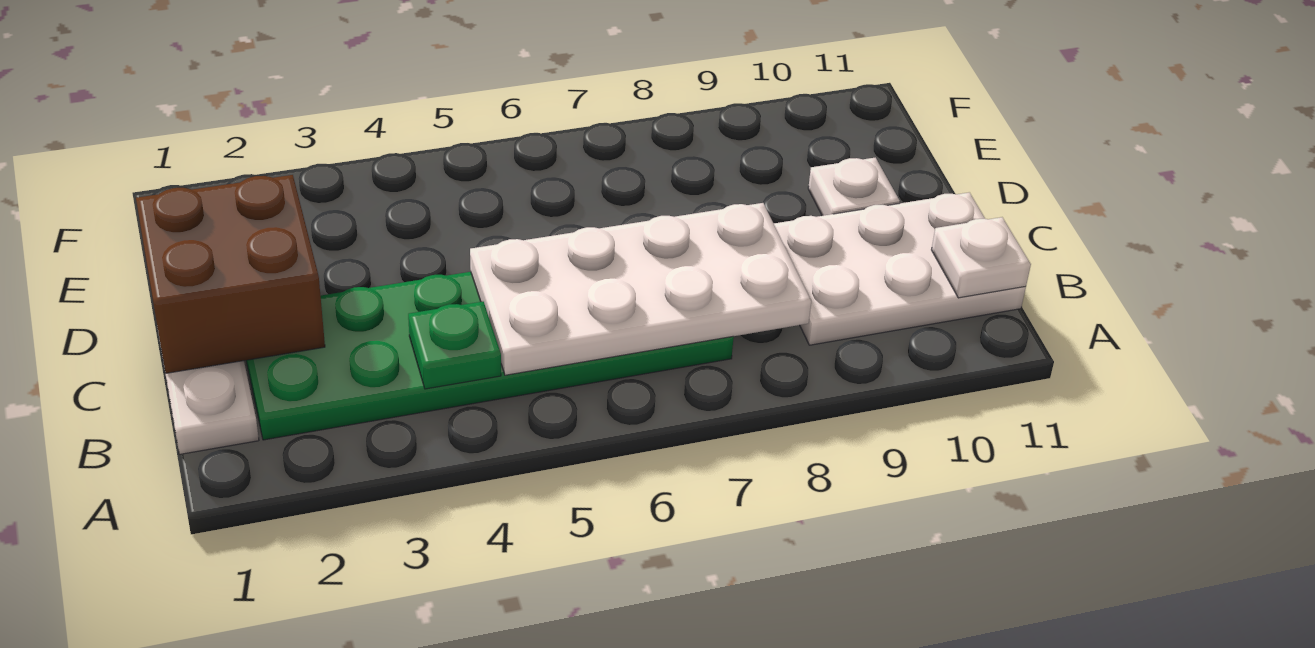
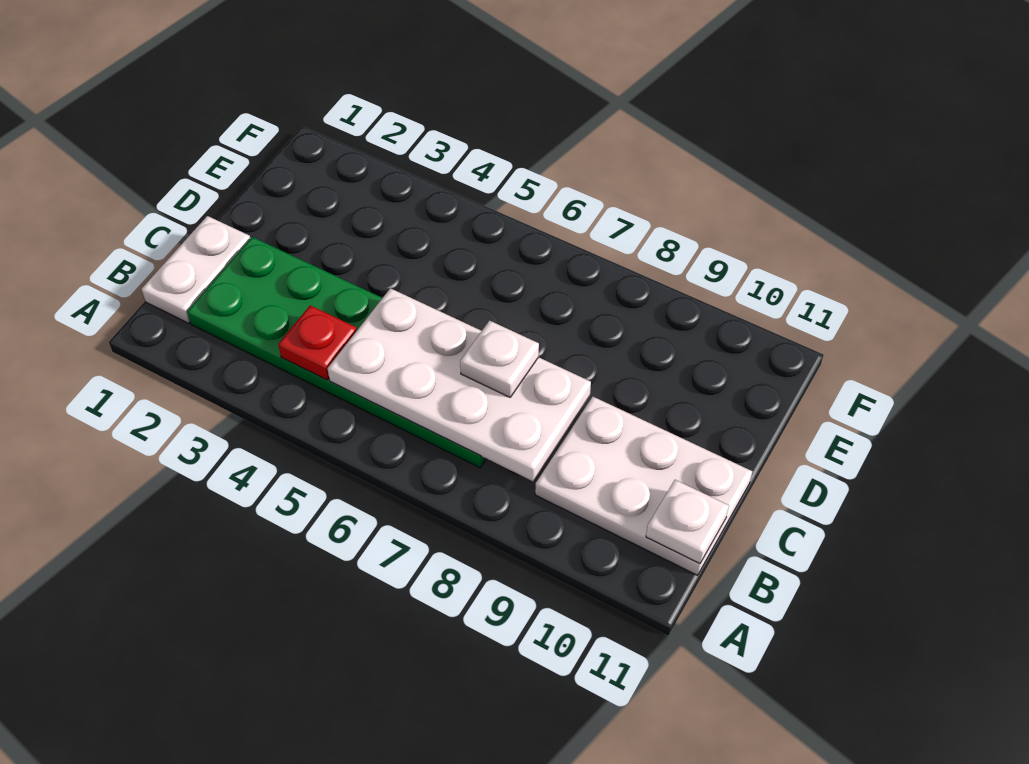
green plate B4 level 2 -> red plate B4 level 2
brown brick C1:D2 level 2 -> none
white plate D10 level 1 -> white plate C7 level 3

